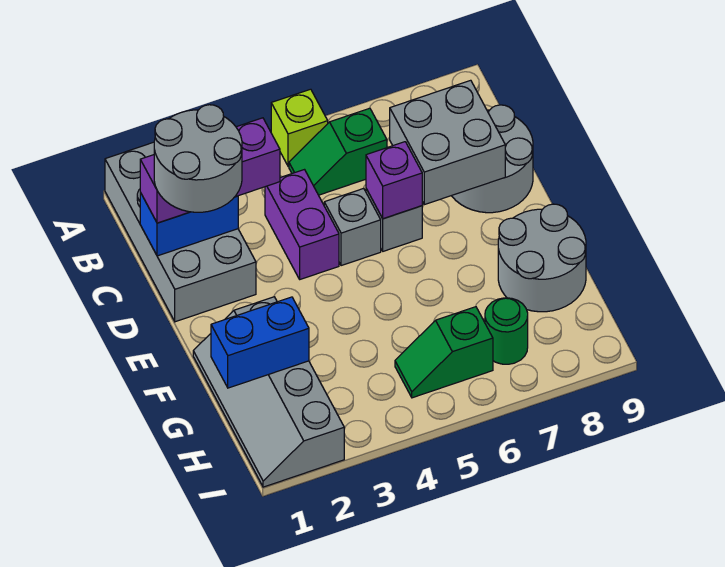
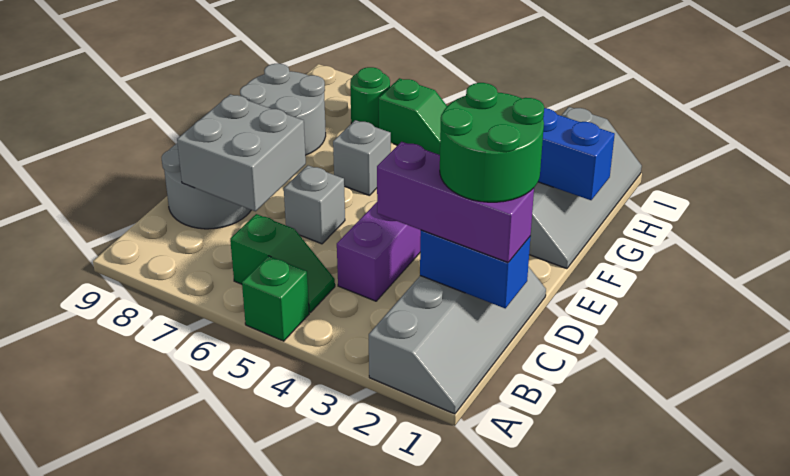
grey brick A1:D2 level 1 -> grey slope A1:D2 level 1 top 2
lime brick A5 level 1 -> green brick A5 level 1
grey round brick C1:D2 level 4 -> green round brick C1:D2 level 4
grey brick D5 level 1 -> grey brick F6 level 1
purple brick D6 level 2 -> none

